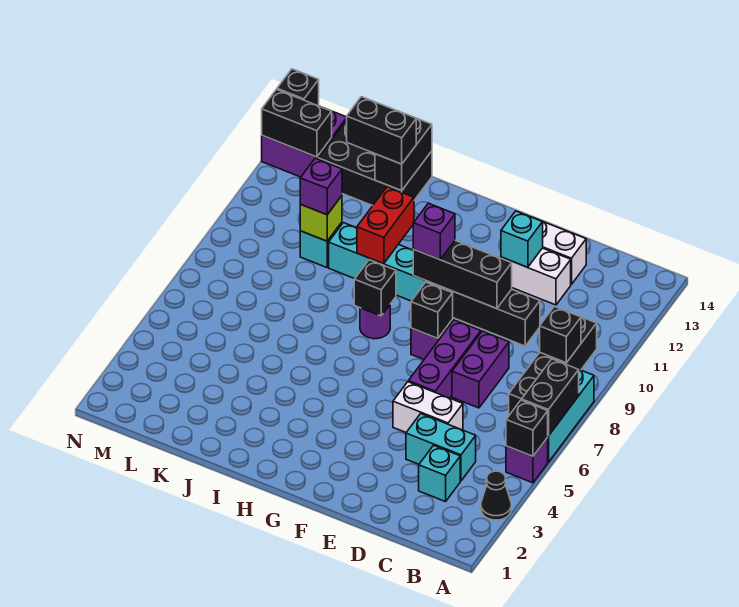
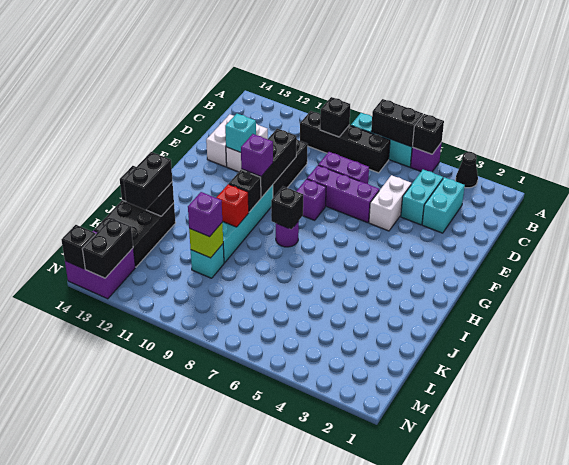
cyan brick C3 level 1 -> cyan brick C3:D3 level 1
black brick F8 level 2 -> black brick H10 level 2
red brick I10:I11 level 2 -> red brick I10 level 2

